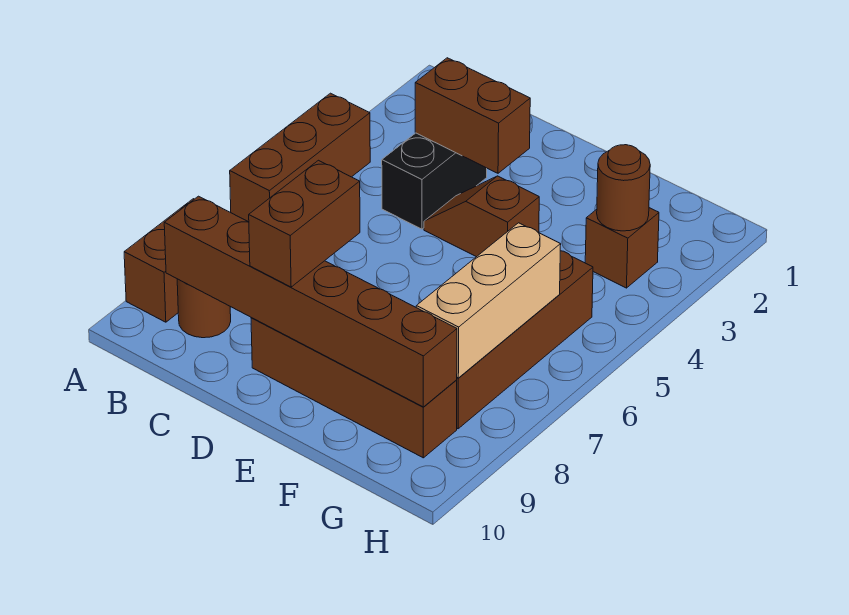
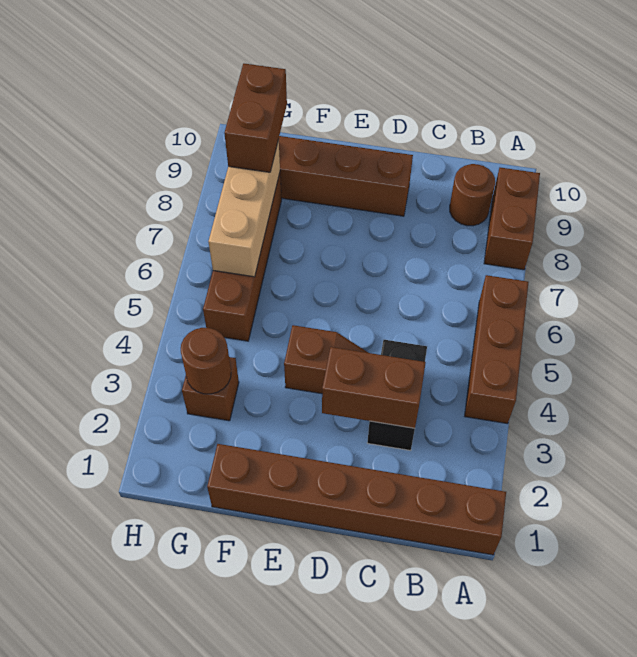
brown brick B9:G9 level 2 -> brown brick A1:F1 level 1
brown brick D8:D9 level 3 -> brown brick G8:G9 level 3

